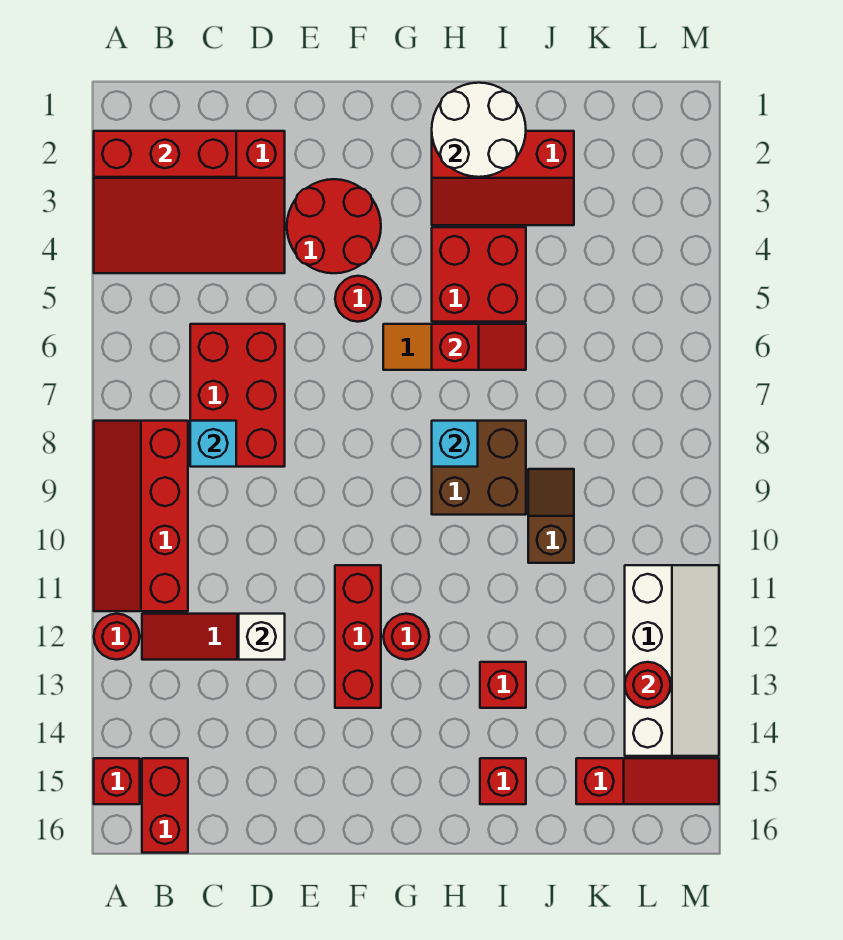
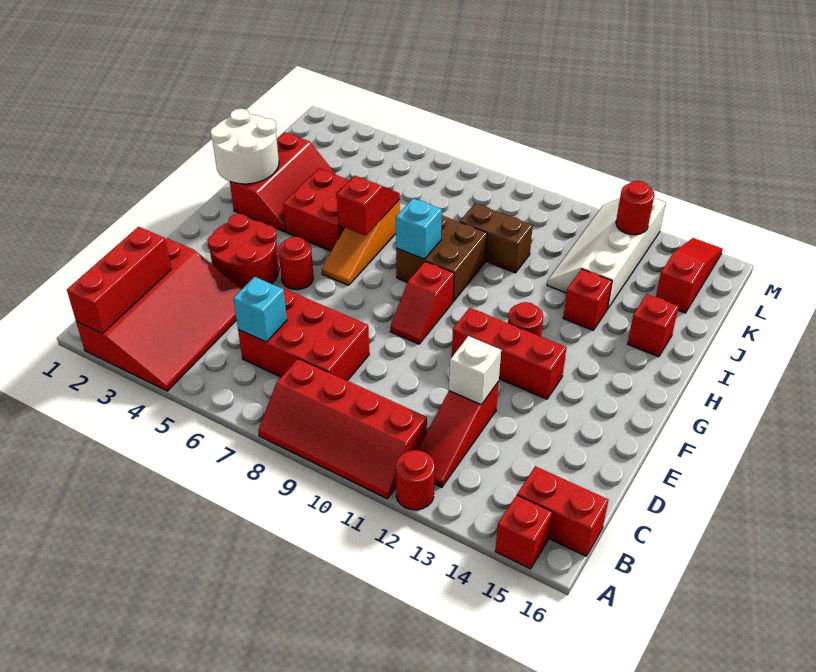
cyan brick C8 level 2 -> cyan brick C6 level 2
none -> red slope F9:G9 level 1 top G
brown slope J9:J10 level 1 top 10 -> brown brick J9:J10 level 1
white slope L11:M14 level 1 top L -> white slope J12:M13 level 1 top 13

